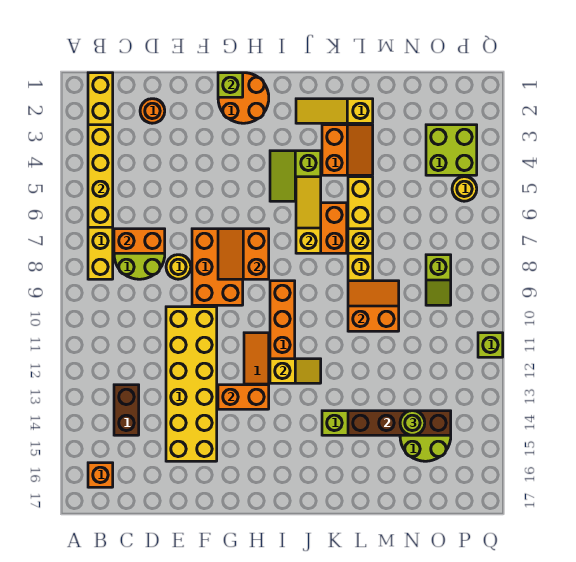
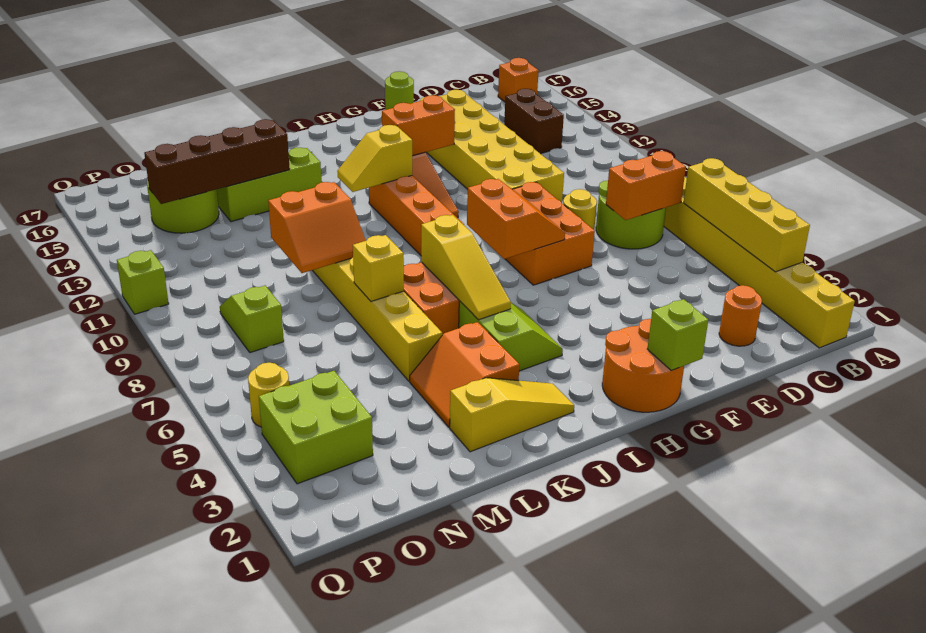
lime round brick N14 level 3 -> lime round brick F17 level 1

